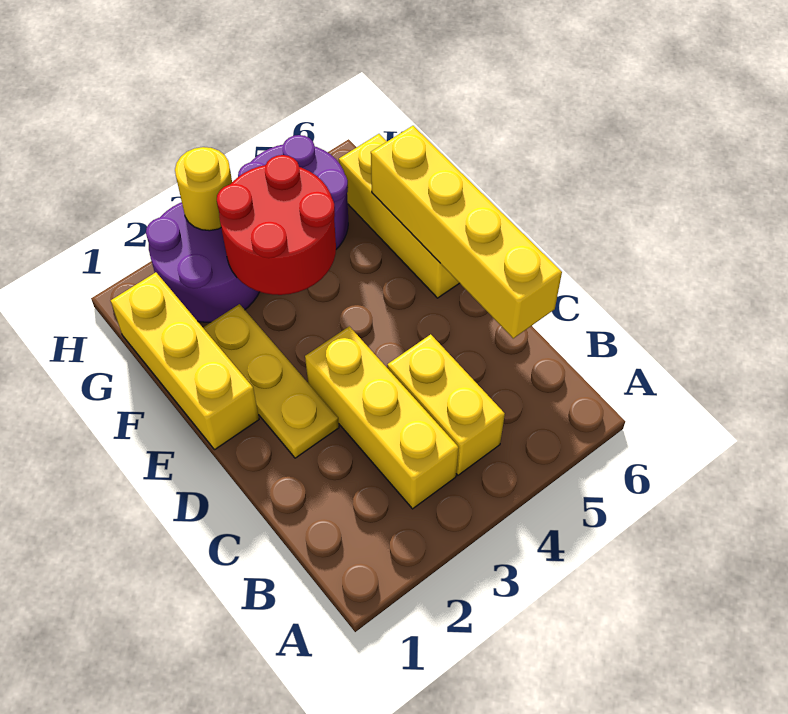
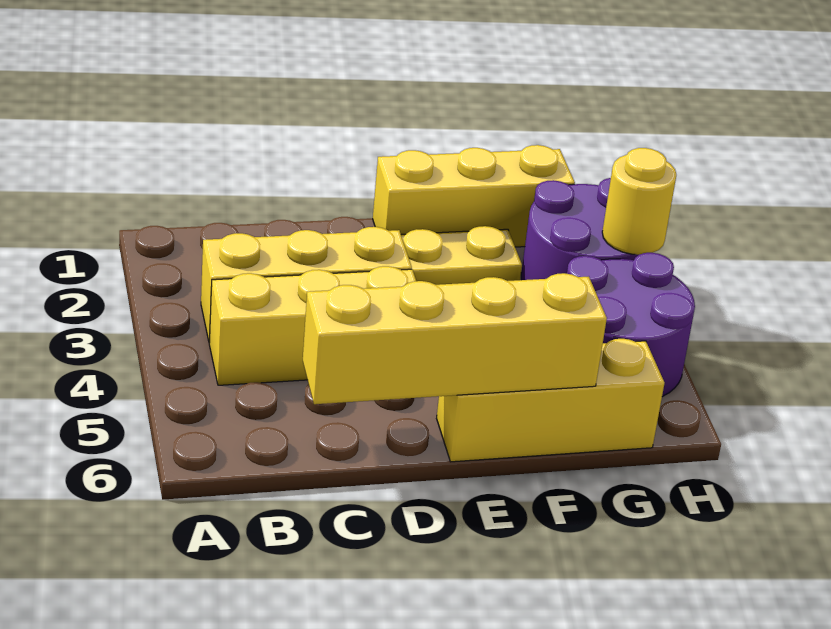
yellow brick B4:C4 level 1 -> yellow brick B4:D4 level 1
red round brick F3:G4 level 2 -> none

